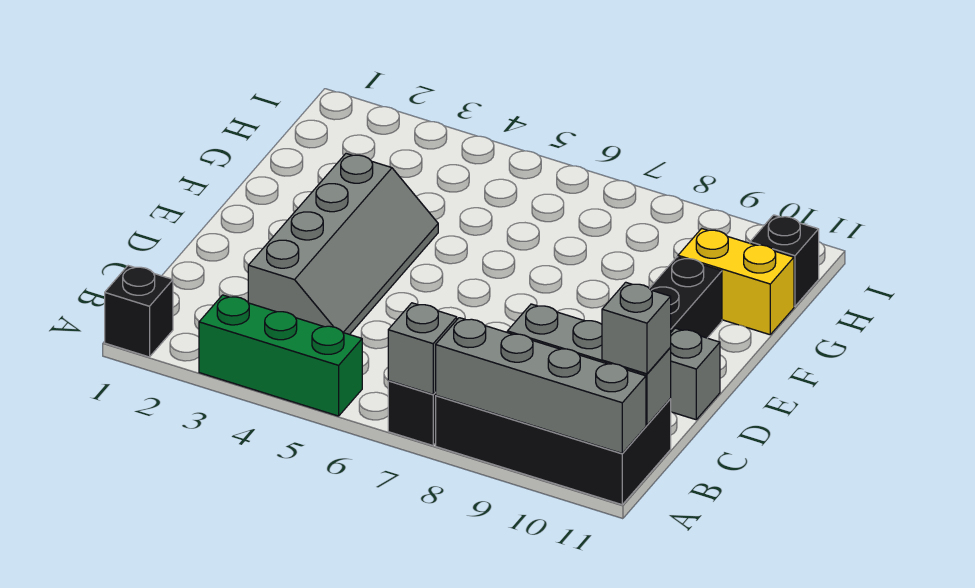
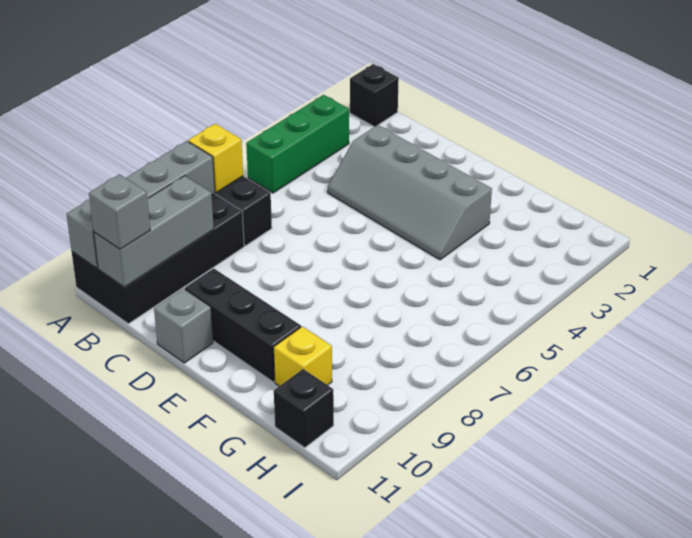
grey brick A7 level 2 -> yellow brick A7 level 2
yellow brick G10:G11 level 1 -> yellow brick G10 level 1

